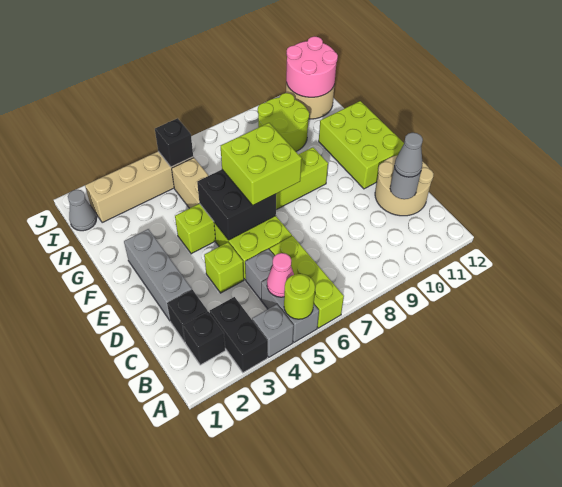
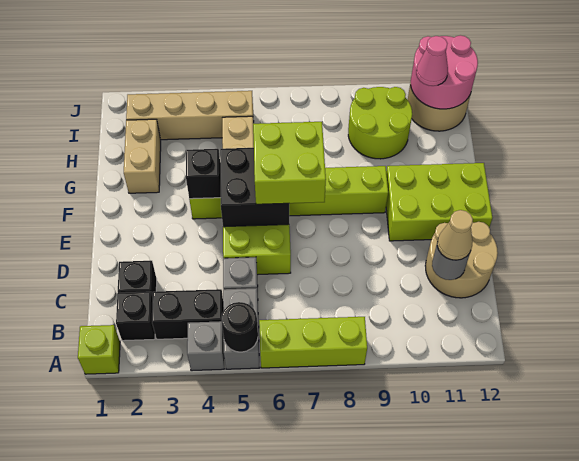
black brick A3:B3 level 1 -> black brick B3:B4 level 1
lime round brick A5 level 2 -> black round brick A5 level 2
lime brick A6:C6 level 1 -> lime brick A6:A8 level 1
pink cone B5 level 2 -> pink cone I11 level 3
grey cone C11 level 3 -> tan cone C11 level 3
grey brick D2:F2 level 1 -> none
lime brick D4 level 1 -> lime brick A1 level 1
lime brick E11:G12 level 1 -> lime brick E10:F12 level 1
none -> tan brick G2:H2 level 1
grey cone I1 level 1 -> none
black brick I5 level 2 -> black brick F4 level 2

